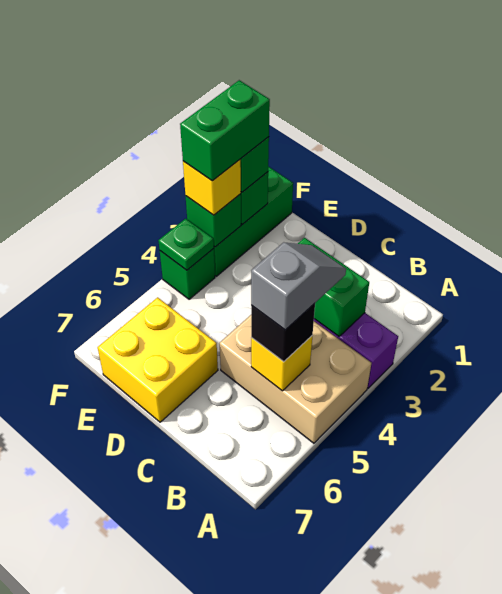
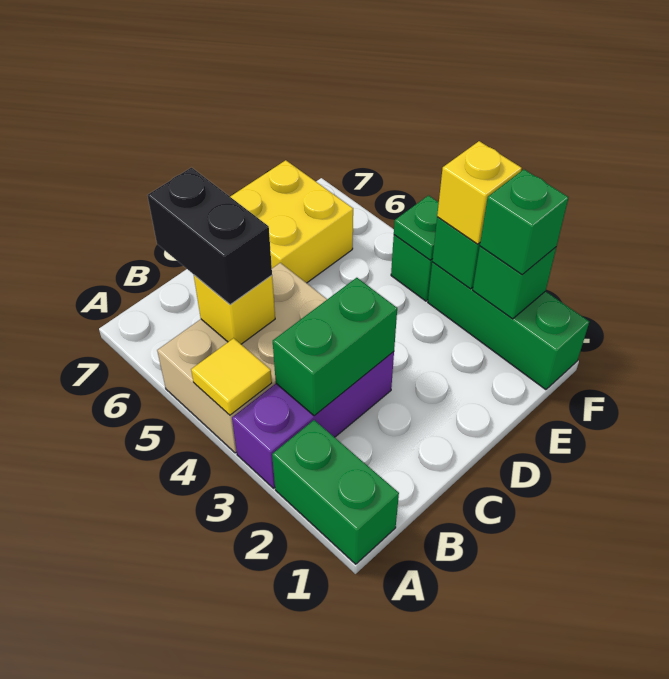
none -> yellow tile A4 level 2
grey slope B4:B5 level 4 top 5 -> none
black brick B5 level 3 -> black brick B5:B6 level 3
green brick F2:F3 level 4 -> green brick A1:A2 level 1

